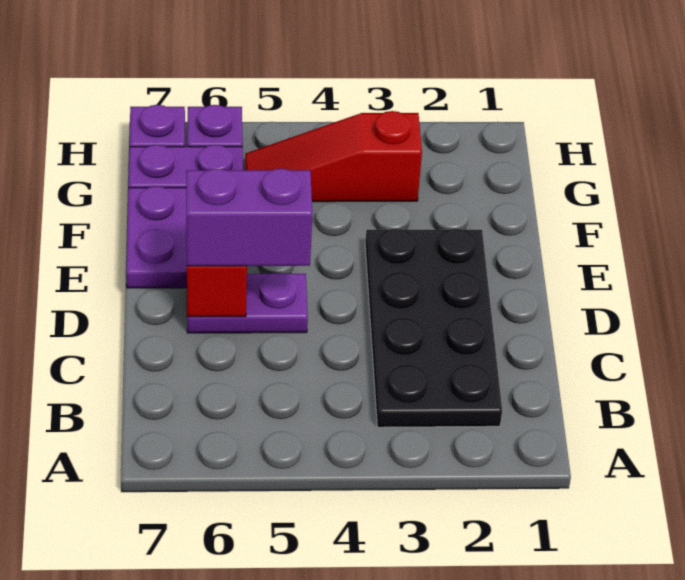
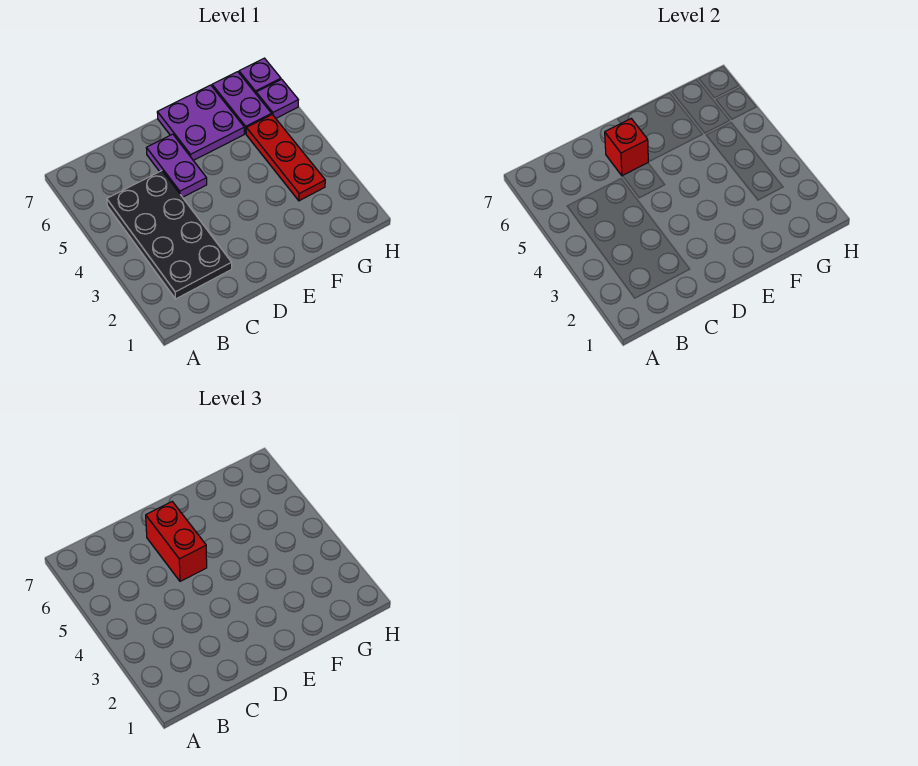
black plate B2:E3 level 1 -> black plate B2:C5 level 1
purple brick D5:D6 level 3 -> red brick D5:D6 level 3
red slope G3:G5 level 1 top 3 -> red plate G3:G5 level 1

